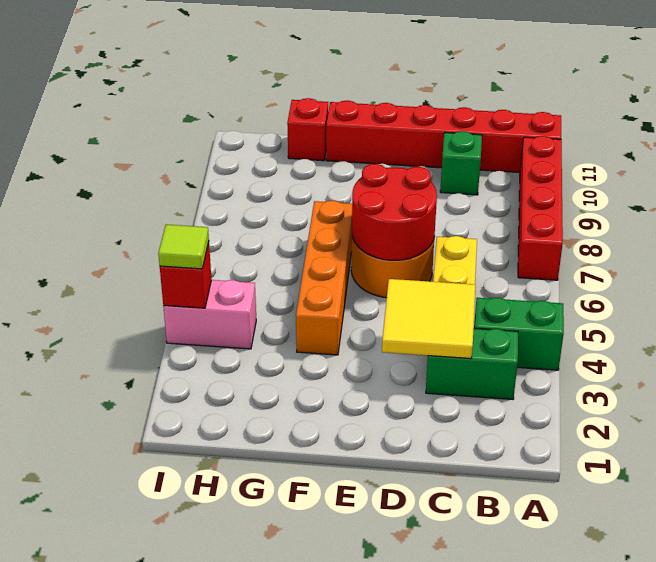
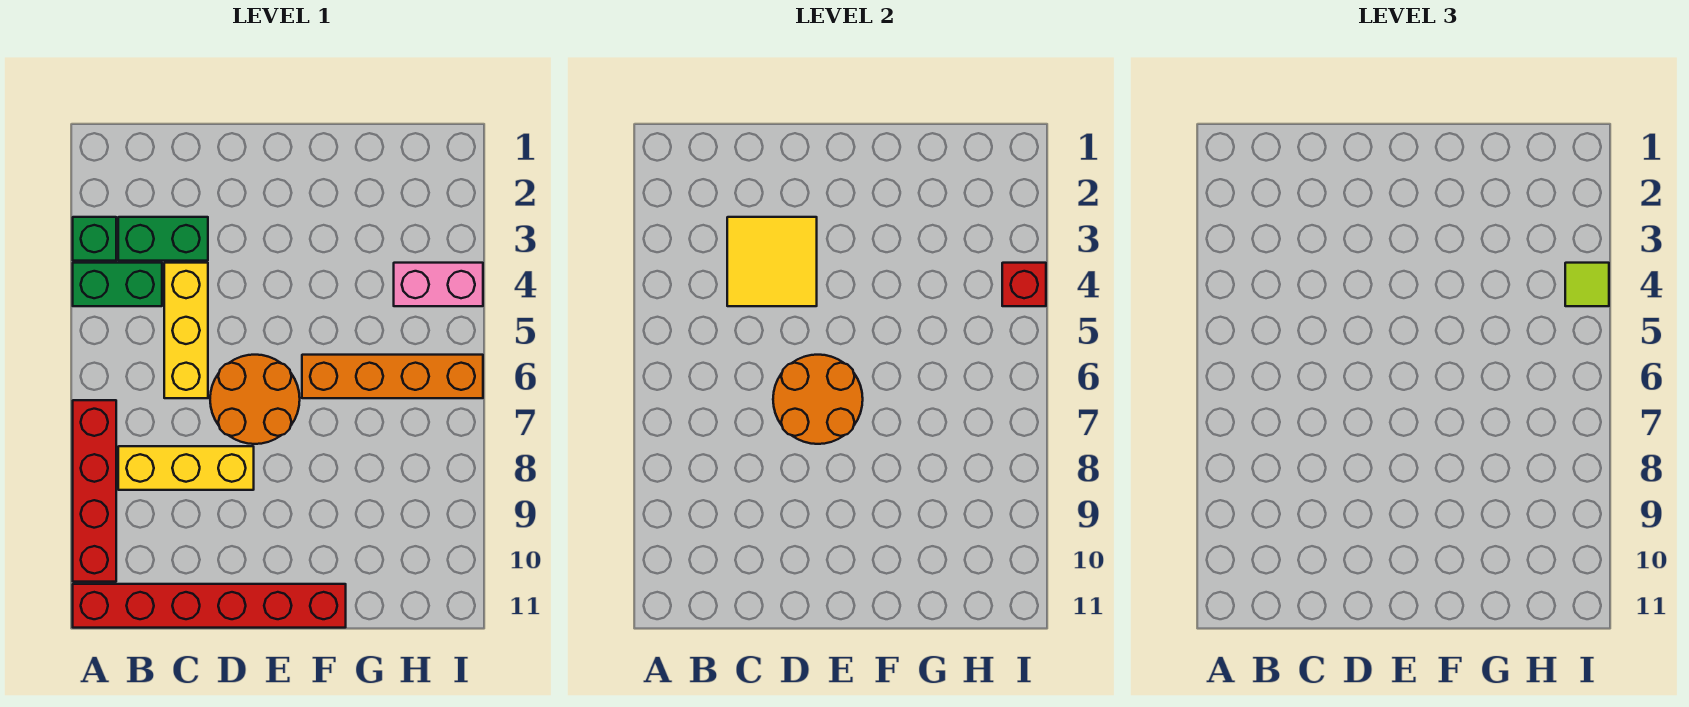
none -> yellow brick B8:D8 level 1
green brick C10 level 1 -> green brick A3 level 1
red round brick D6:E7 level 2 -> orange round brick D6:E7 level 2
orange brick F4:F7 level 1 -> orange brick F6:I6 level 1
red brick G11 level 1 -> none

